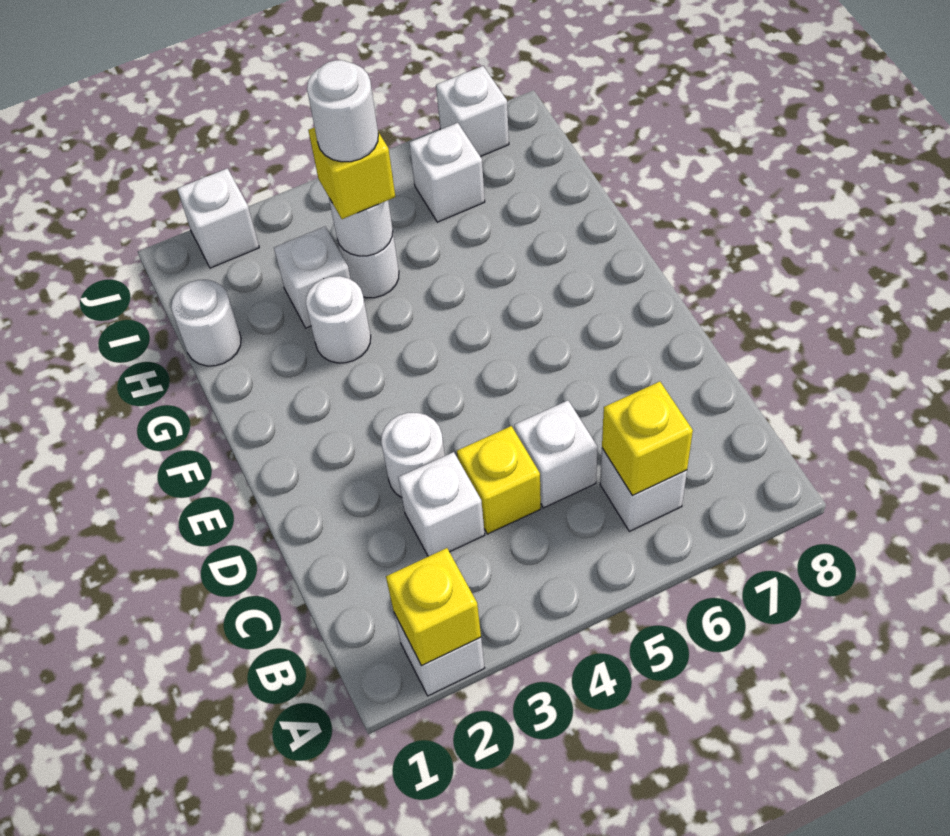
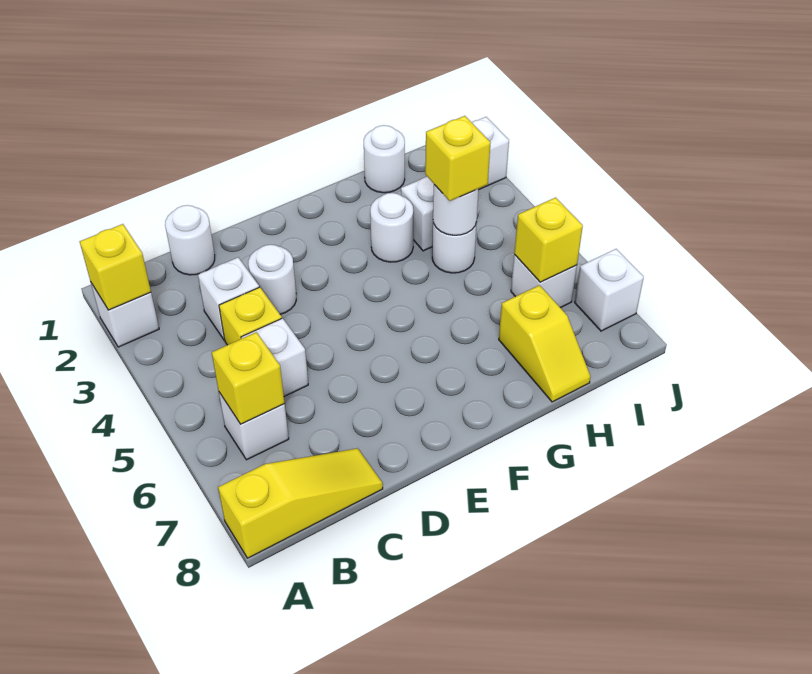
none -> yellow slope A8:C8 level 1 top A
white round brick H4 level 4 -> white round brick C1 level 1
none -> yellow slope H7:H8 level 1 top 7
none -> yellow brick I6 level 2

